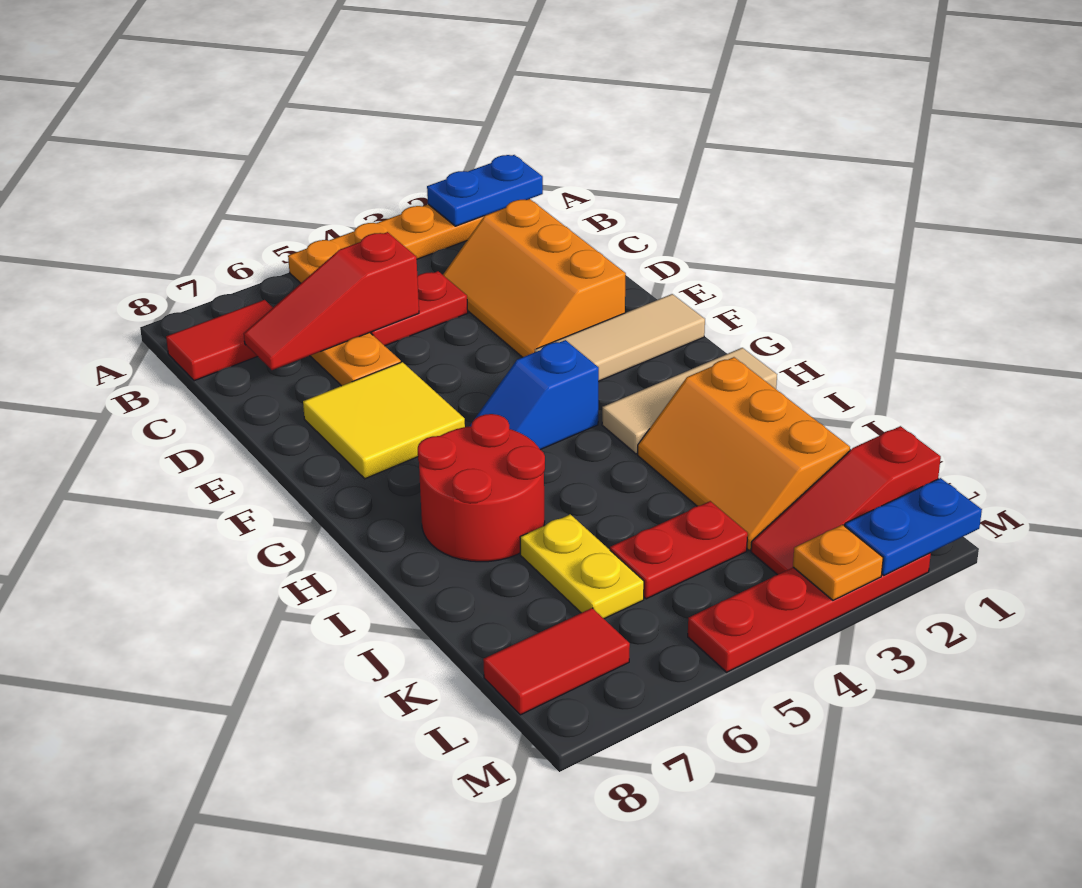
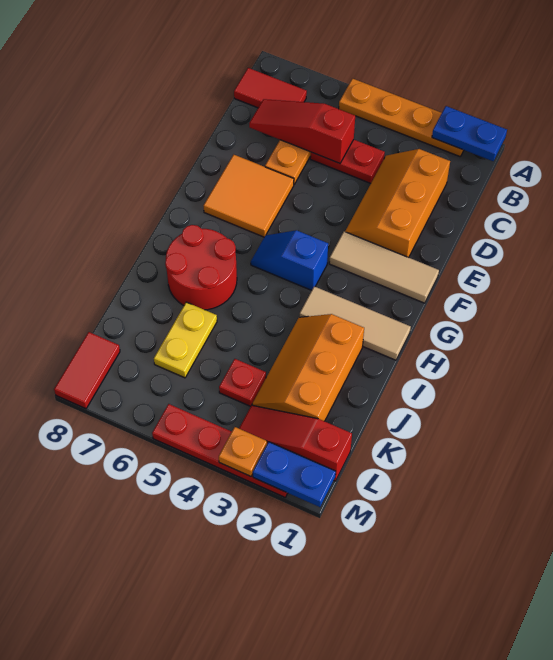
yellow tile E6:F7 level 1 -> orange tile E6:F7 level 1
red plate K4:K5 level 1 -> red plate K4 level 1
red tile L7:L8 level 1 -> red tile L8:M8 level 1

